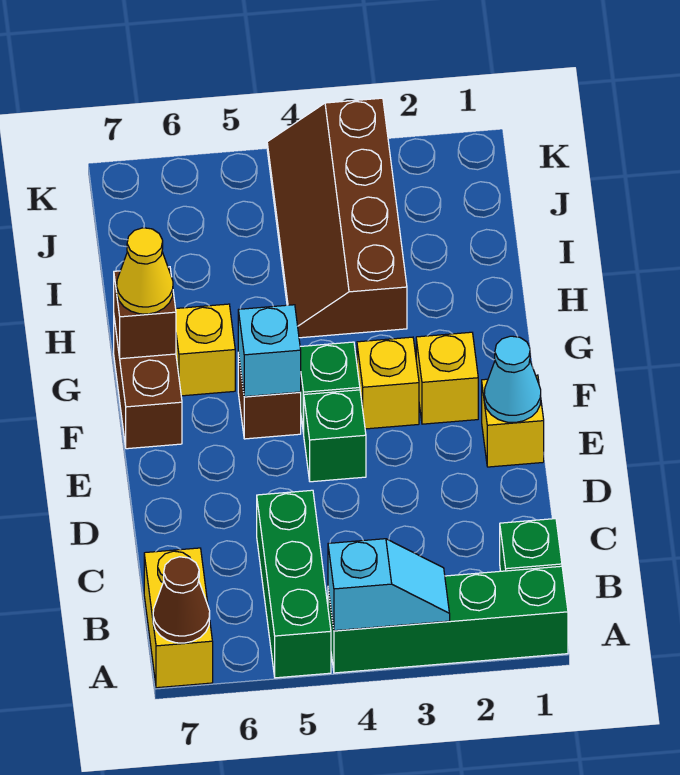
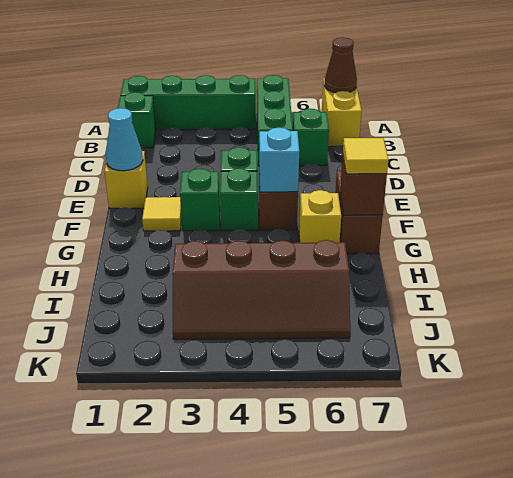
cyan slope A3:A4 level 2 top 4 -> none
none -> green brick C6 level 1
yellow brick F2 level 1 -> yellow tile F2 level 1
yellow brick F3 level 1 -> green brick F3 level 1
yellow cone G7 level 3 -> yellow tile G7 level 3
brown slope H3:K4 level 1 top 3 -> brown slope I3:J6 level 1 top I

